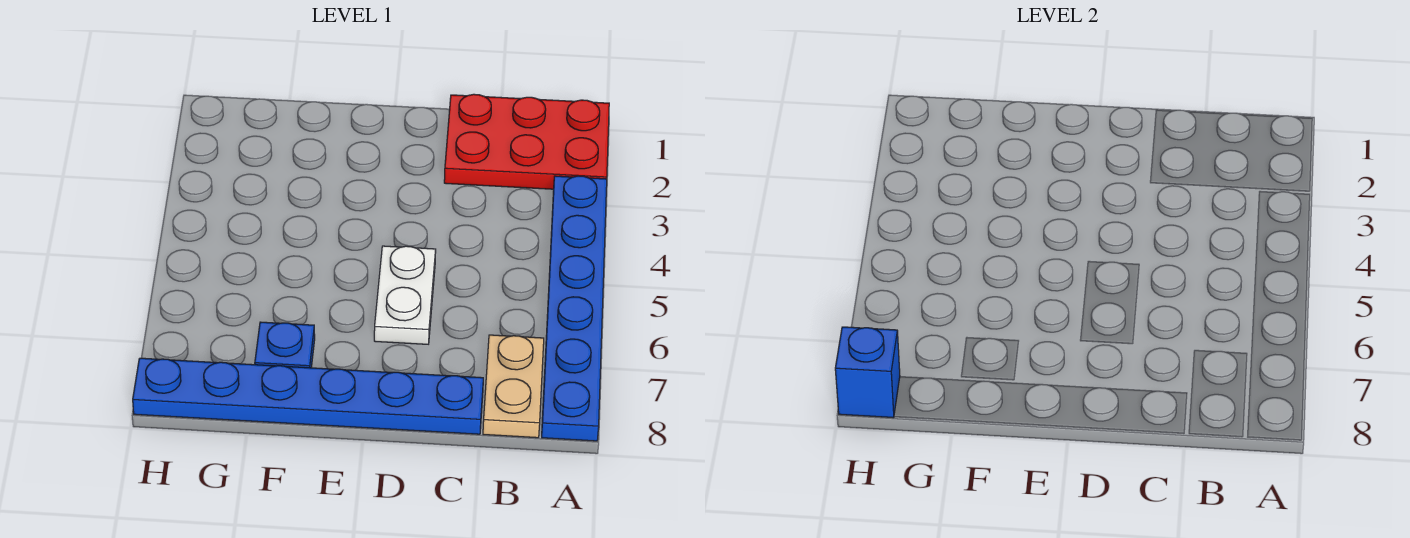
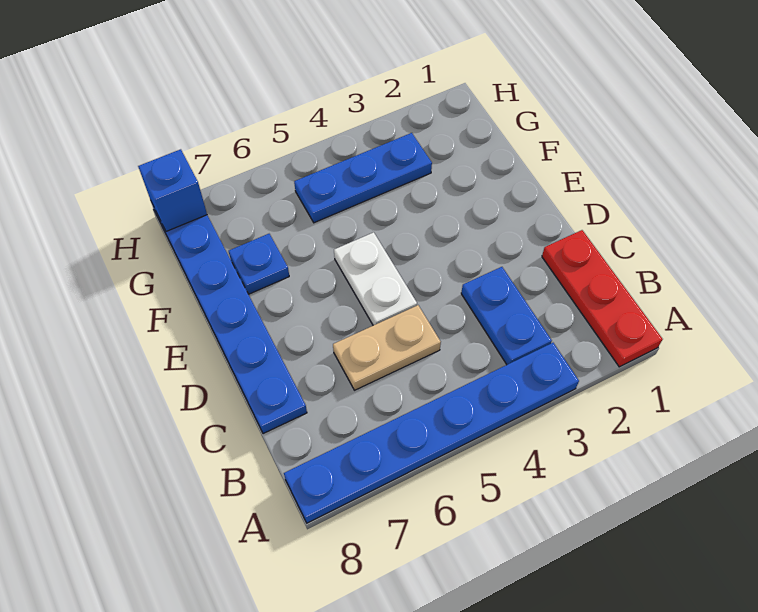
red plate A1:C2 level 1 -> red plate A1:C1 level 1
none -> blue plate B3:C3 level 1
tan plate B7:B8 level 1 -> tan plate C5:C6 level 1
white plate D5:D6 level 1 -> white plate D5:E5 level 1
none -> blue plate G3:G5 level 1

